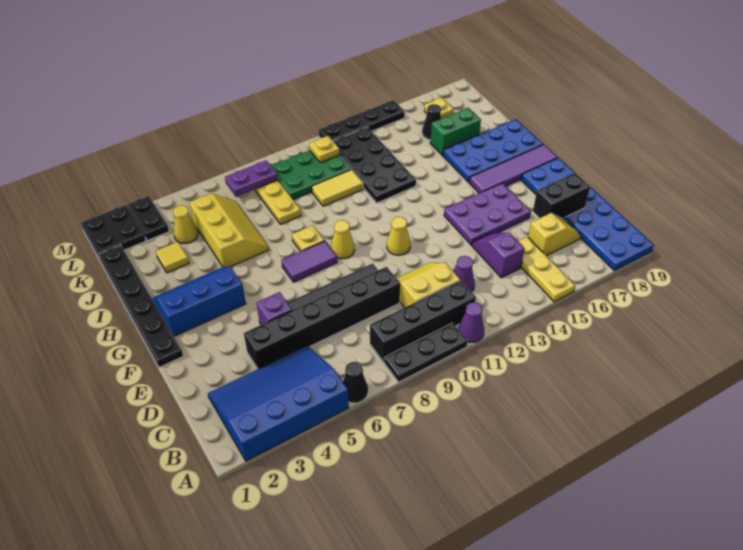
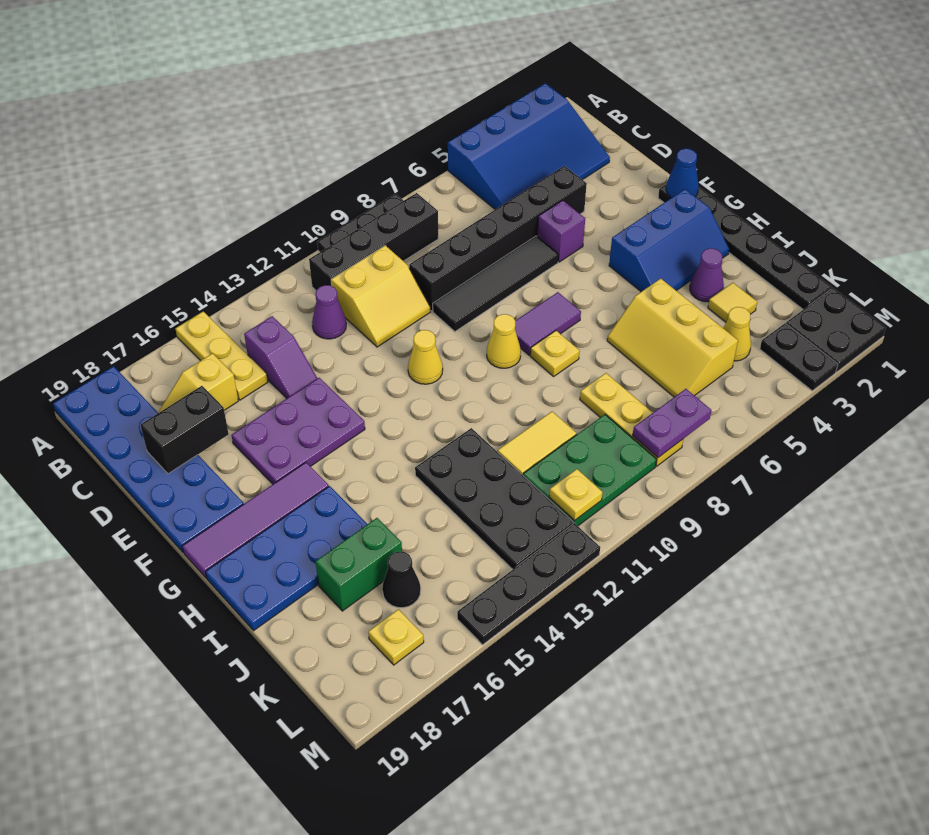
black cone A6 level 1 -> none
purple cone A11 level 1 -> purple cone I3 level 1
none -> blue cone F1 level 2

